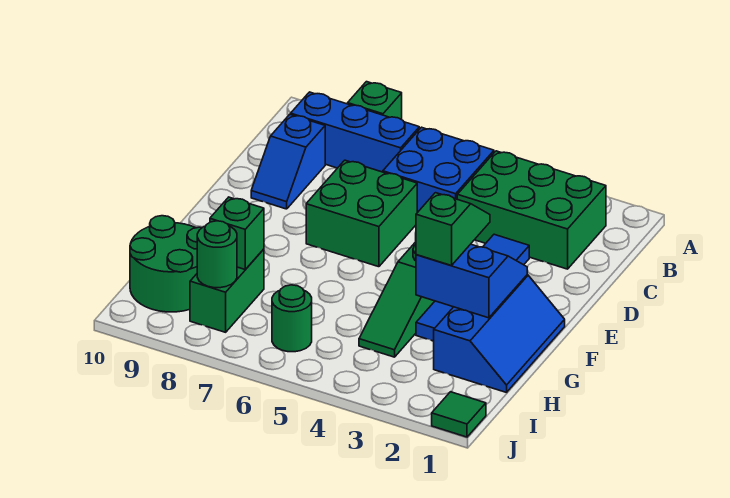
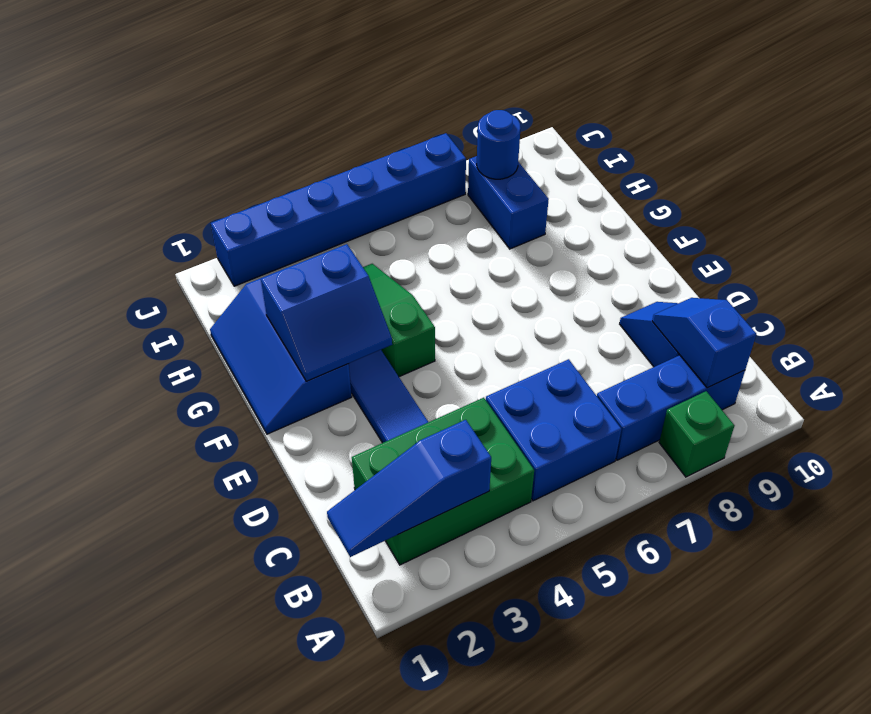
none -> blue slope B1:B3 level 2 top 3
none -> blue slope B9:C9 level 2 top B
green brick D6:E7 level 1 -> none
green slope F3:G3 level 3 top G -> none
green brick H8:I8 level 1 -> blue brick H8:I8 level 1
green brick H8 level 2 -> none
green round brick H9:I10 level 1 -> none
green round brick I6 level 1 -> none
green round brick I8 level 2 -> blue round brick I8 level 2
green tile J1 level 1 -> none
none -> blue brick J2:J7 level 1

